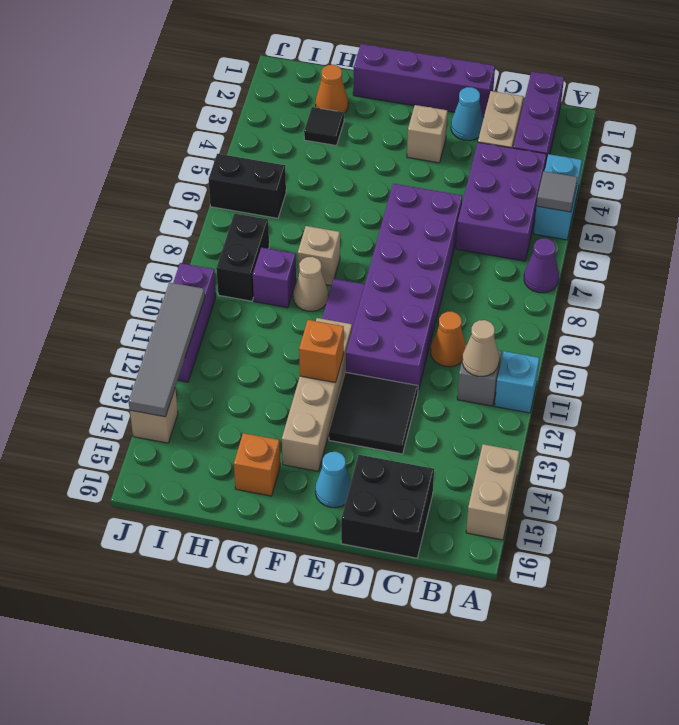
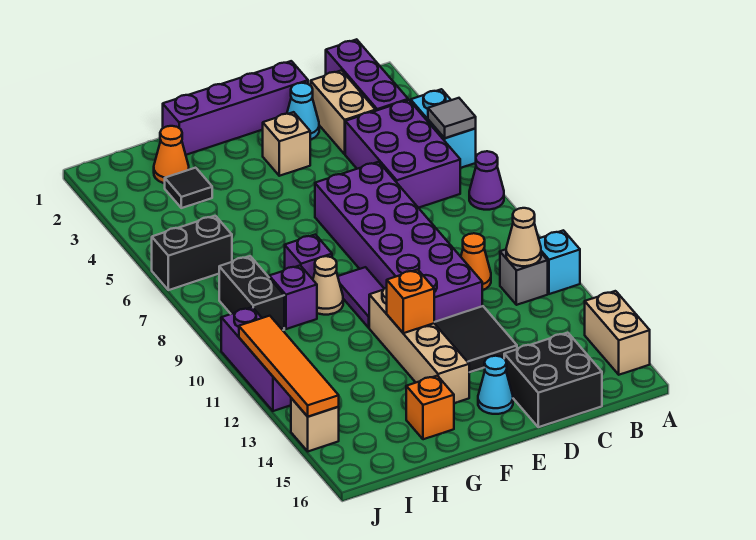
tan brick G8 level 1 -> purple brick G8 level 1
grey tile J11:J14 level 2 -> orange tile J11:J14 level 2

